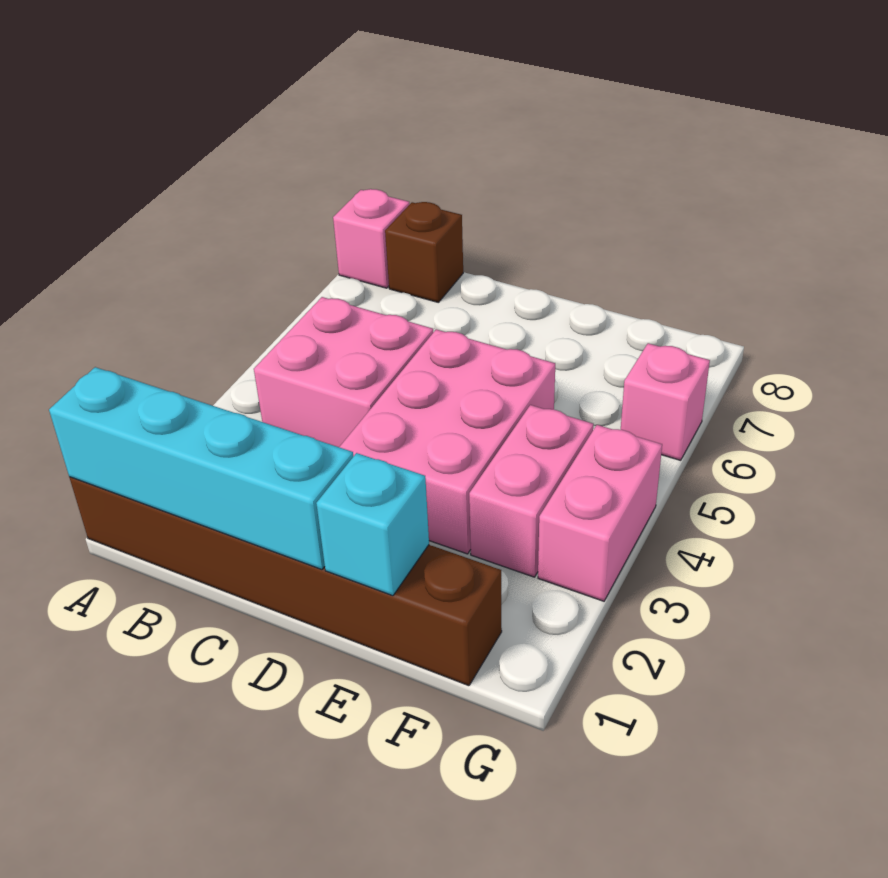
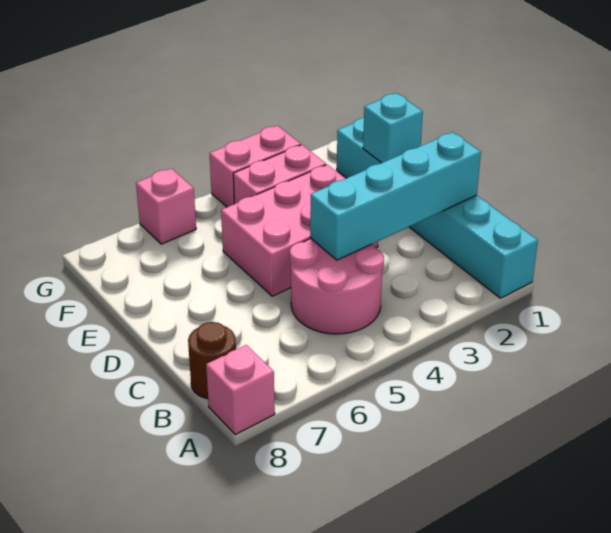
brown brick A1:F1 level 1 -> cyan brick A1:F1 level 1
cyan brick A1:D1 level 2 -> cyan brick C1:C4 level 2
pink brick B4:C5 level 1 -> pink round brick B4:C5 level 1
brown brick B8 level 1 -> brown round brick B8 level 1

